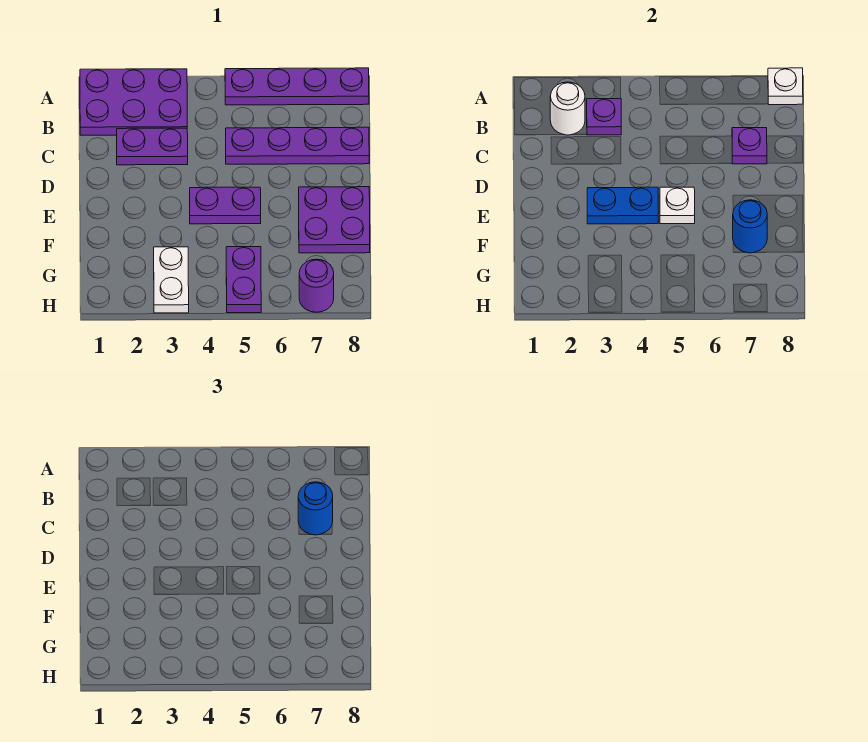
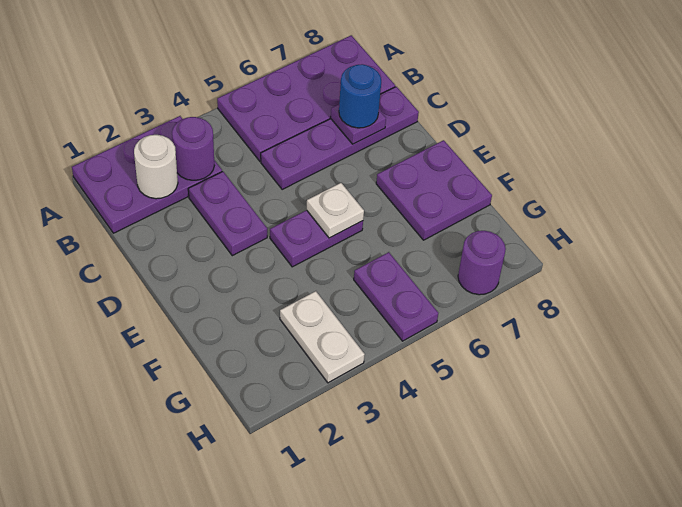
purple plate A5:A8 level 1 -> purple plate A5:B8 level 1
white plate A8 level 2 -> none
purple plate B3 level 2 -> purple round brick B3 level 2
purple plate C2:C3 level 1 -> purple plate C3:D3 level 1
blue plate E3:E4 level 2 -> none
blue round brick F7 level 2 -> none

